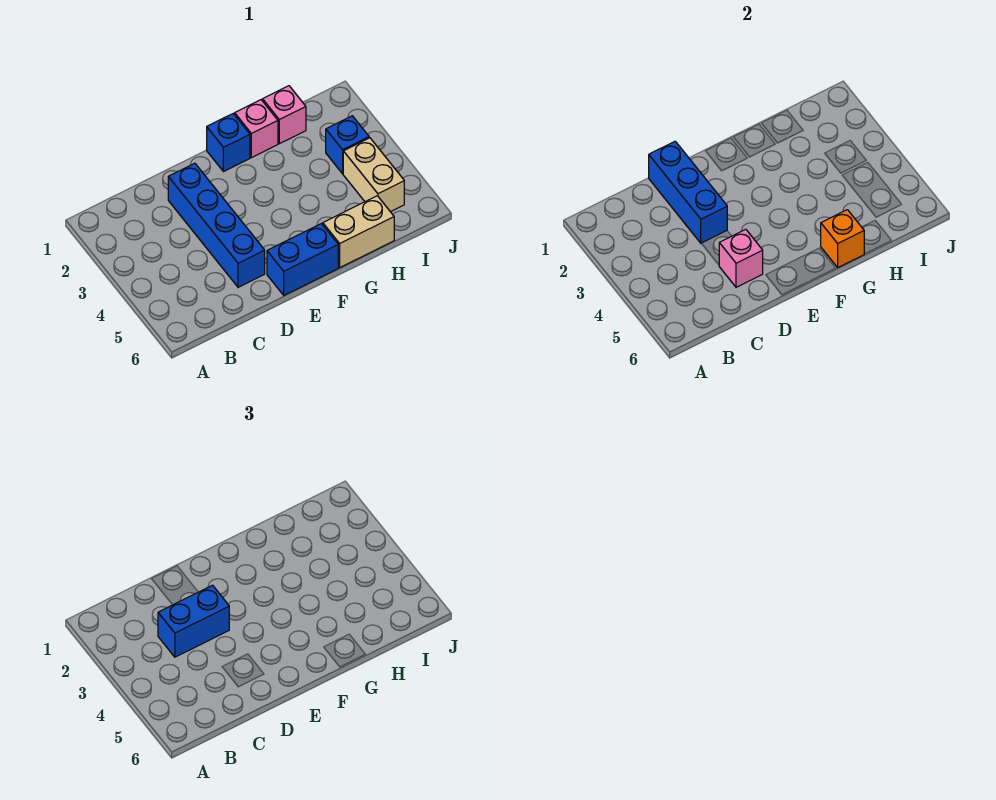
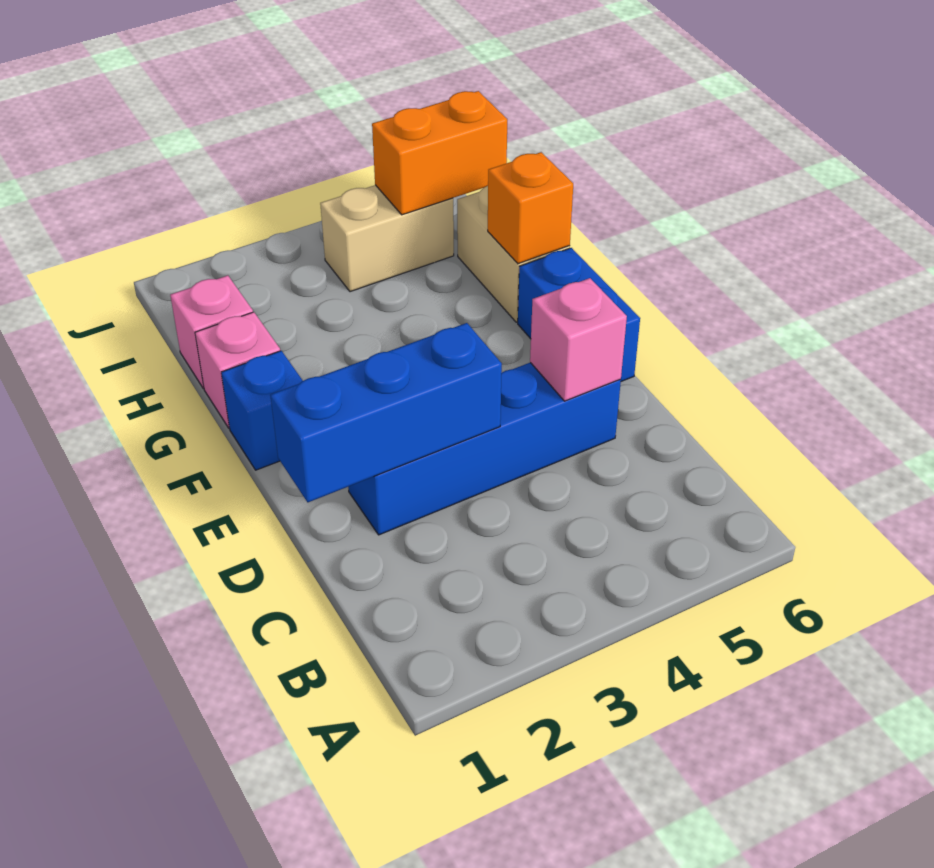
blue brick C3:D3 level 3 -> none
blue brick I3 level 1 -> none
none -> orange brick I5:I6 level 2

